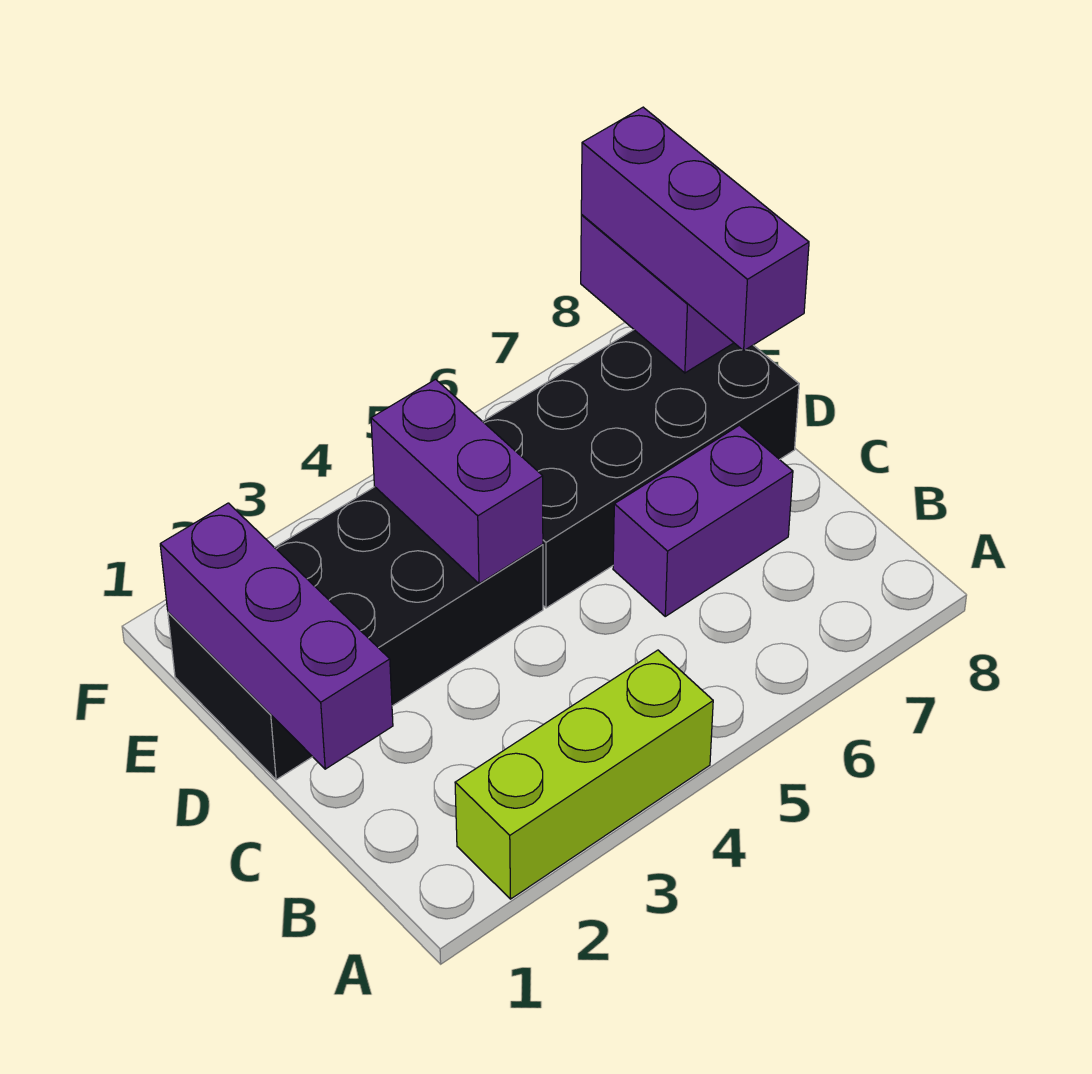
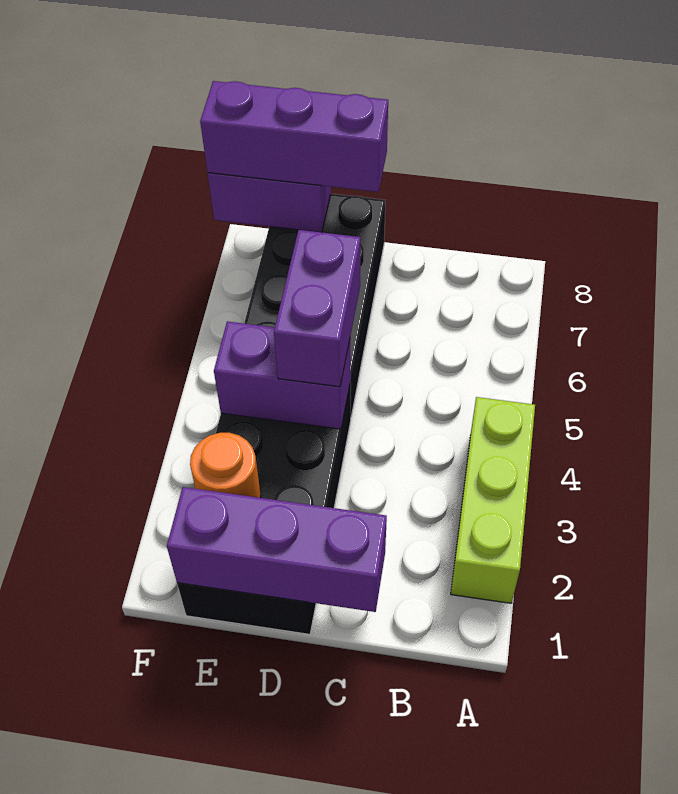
purple brick C6:C7 level 1 -> purple brick D4:D5 level 3
none -> orange round brick E2 level 2

